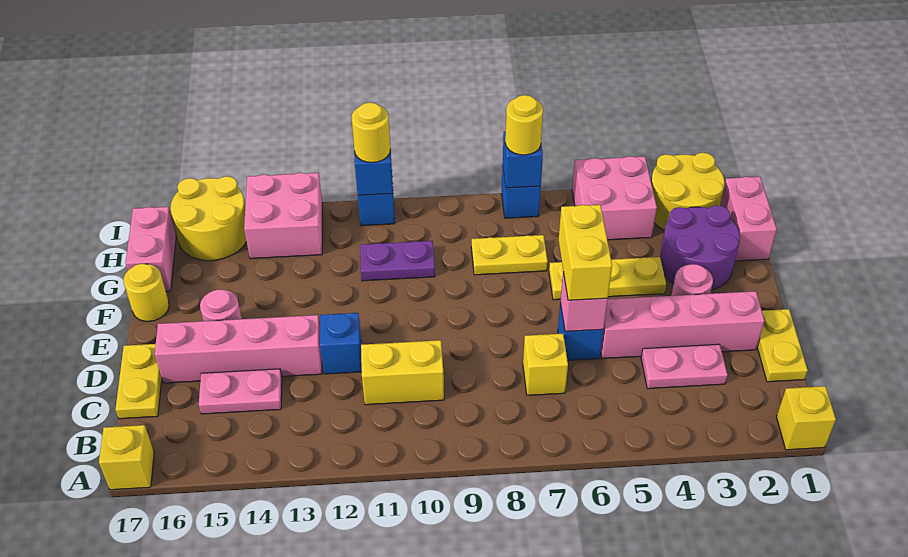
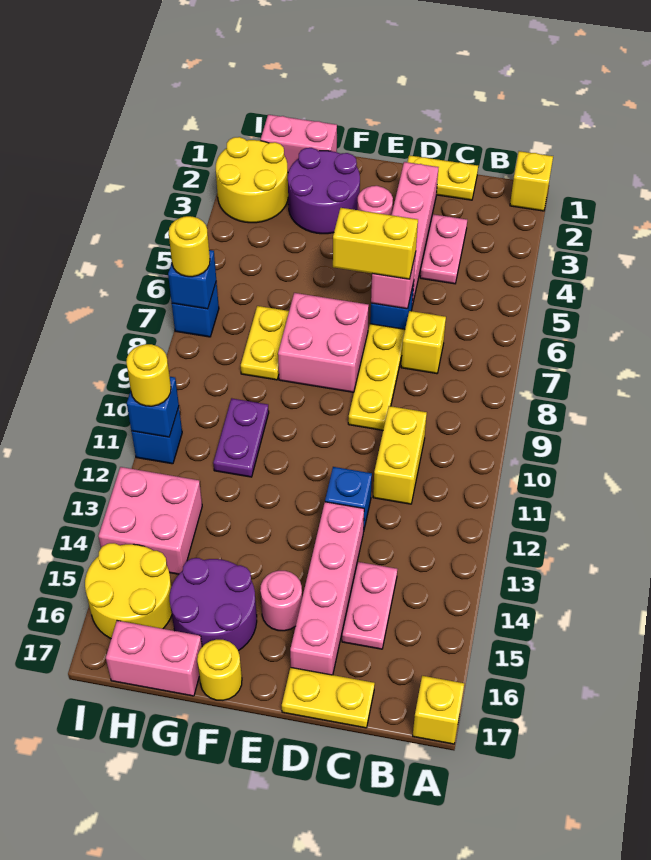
yellow plate F4:F6 level 1 -> yellow plate D7:D9 level 1
none -> purple round brick F15:G16 level 1
pink brick H4:I5 level 1 -> pink brick E7:F8 level 1

